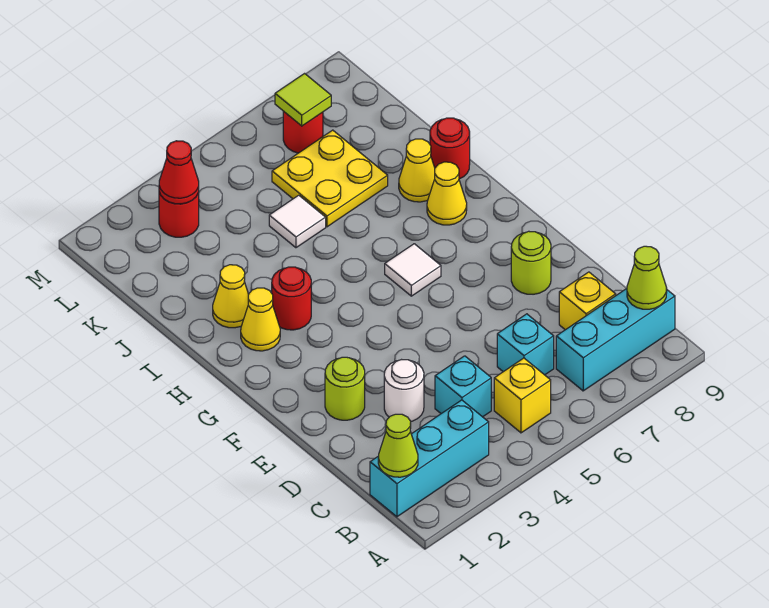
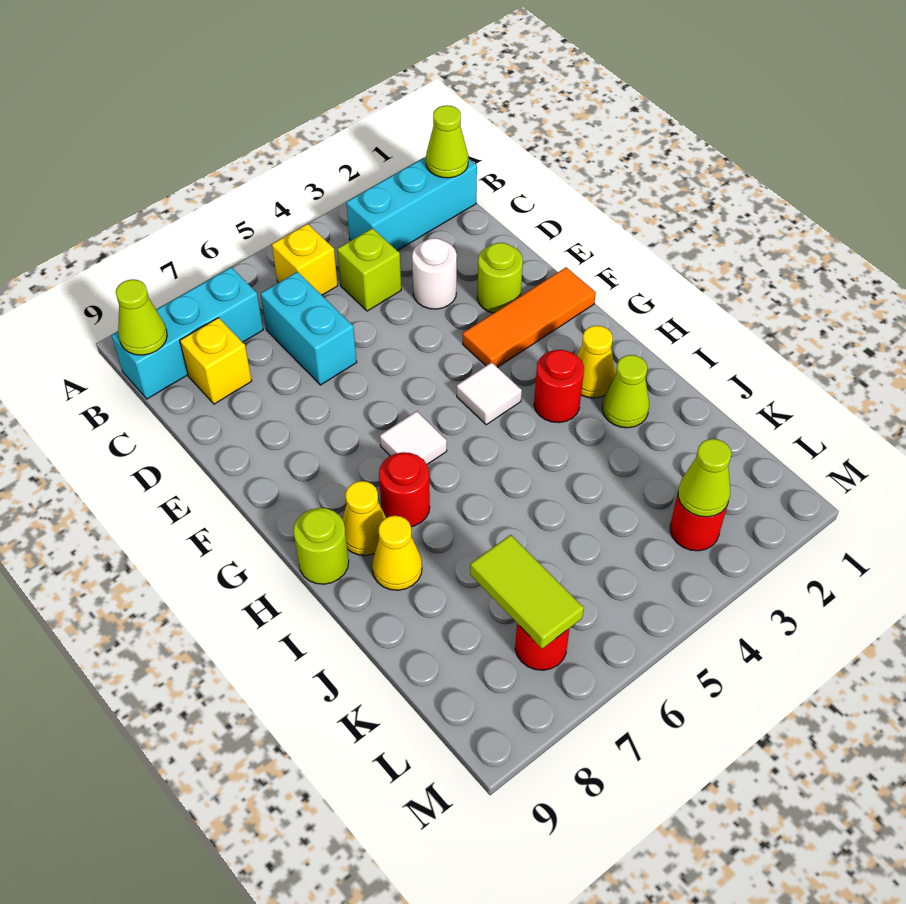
cyan brick C4 level 1 -> lime brick C4 level 1
cyan brick C6 level 1 -> cyan brick C6:D6 level 1
lime round brick E8 level 1 -> lime round brick H9 level 1
none -> orange tile F1:F3 level 1
yellow cone I2 level 1 -> lime cone I2 level 1
red round brick I9 level 1 -> red round brick H7 level 1
white tile J5 level 1 -> white tile G4 level 1
yellow plate J6:K7 level 1 -> none
red cone L3 level 2 -> lime cone L3 level 2
lime tile L7 level 2 -> lime tile K7:L7 level 2

